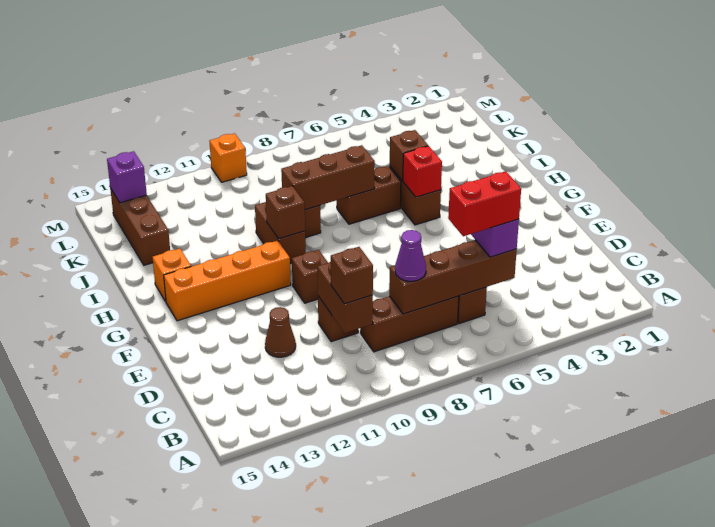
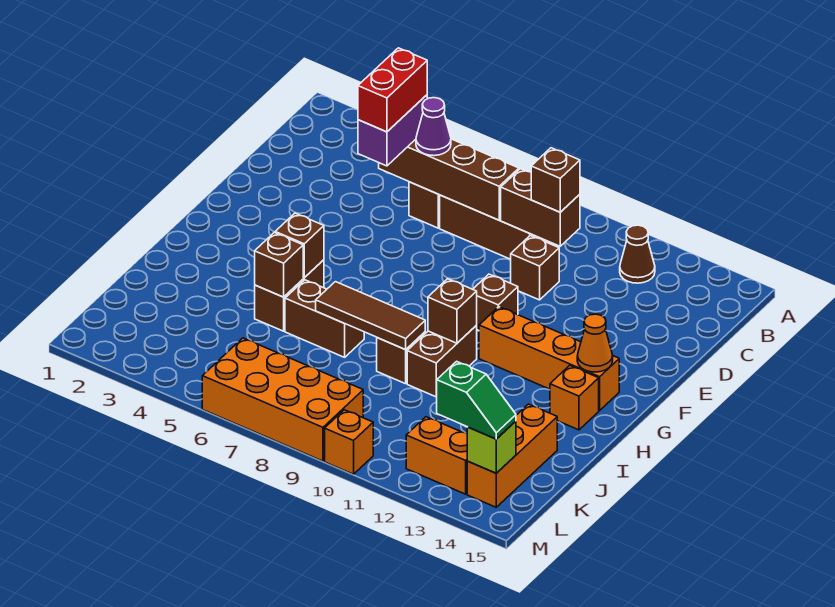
red brick C5:C6 level 4 -> red brick C5:D5 level 4
purple cone C8 level 3 -> purple cone C6 level 3
brown brick C10:D10 level 2 -> brown brick C9:C10 level 2
brown cone D12 level 1 -> brown cone B12 level 1
none -> orange cone G14 level 2
red brick H5 level 2 -> brown brick H5 level 2
brown brick I7:I9 level 2 -> brown tile I7:I9 level 2
brown brick J14:L14 level 1 -> orange brick J14:L14 level 1
none -> orange brick L6:M9 level 1
none -> orange brick L12:L13 level 1
none -> green slope L13:L14 level 3 top 13
purple brick L14 level 2 -> lime brick L14 level 2

